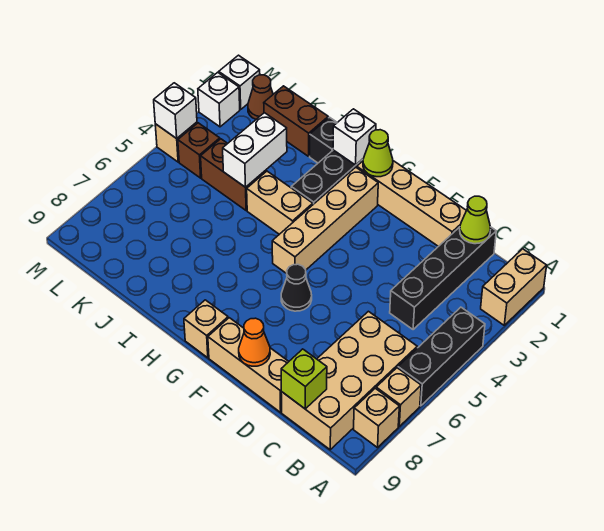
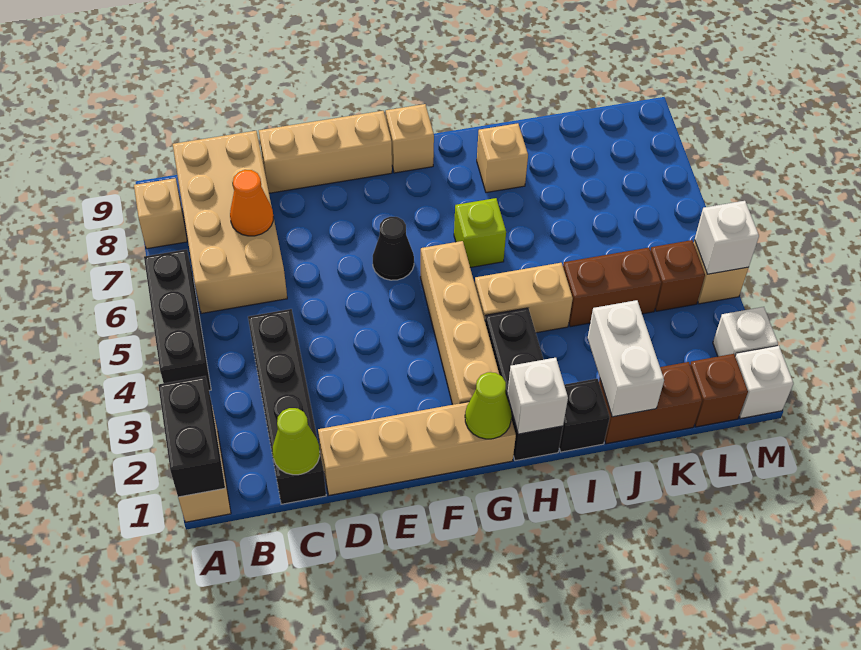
none -> black brick A1:A2 level 2
tan brick A7 level 1 -> tan brick I8 level 1
lime brick C9 level 2 -> lime brick H6 level 1
orange cone E9 level 2 -> orange cone C7 level 2
white brick J3:J4 level 2 -> white brick J1:J2 level 2
brown cone L1 level 1 -> brown brick L1 level 1

